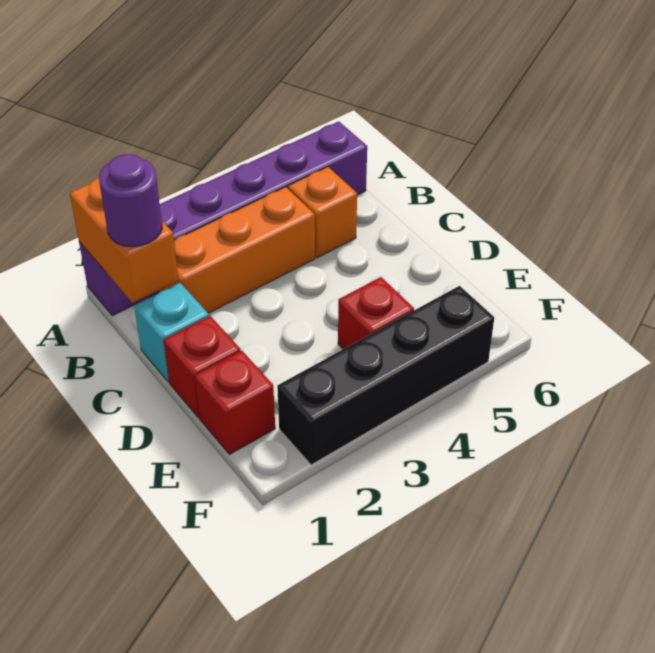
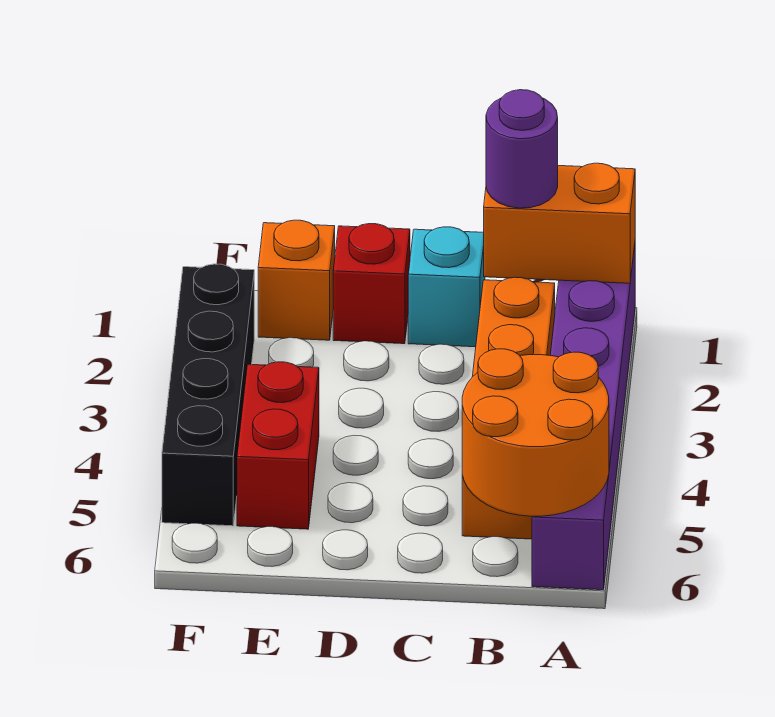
none -> orange round brick A5:B6 level 2
red brick E1 level 1 -> orange brick E1 level 1
red brick E4 level 1 -> red brick E4:E5 level 1

